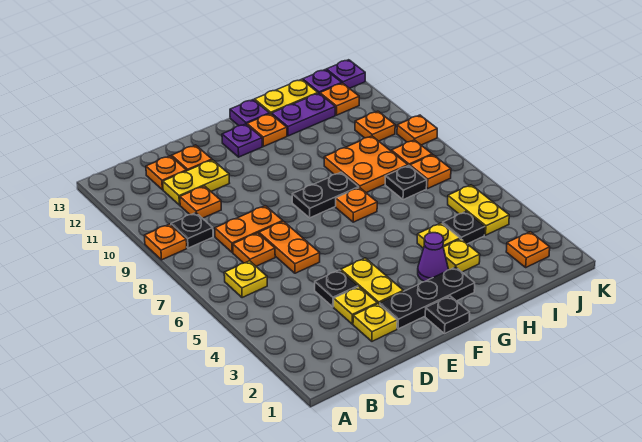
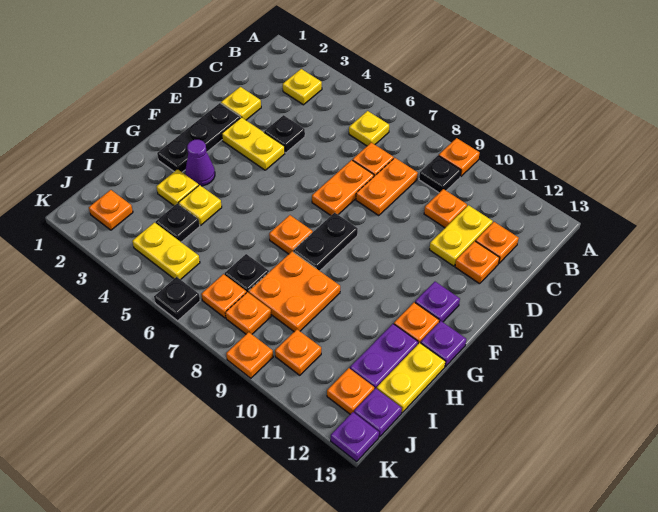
yellow plate D3 level 1 -> yellow plate B3 level 1
orange plate D6:D7 level 1 -> orange plate D7:E7 level 1
black plate F1 level 1 -> black plate K6 level 1

